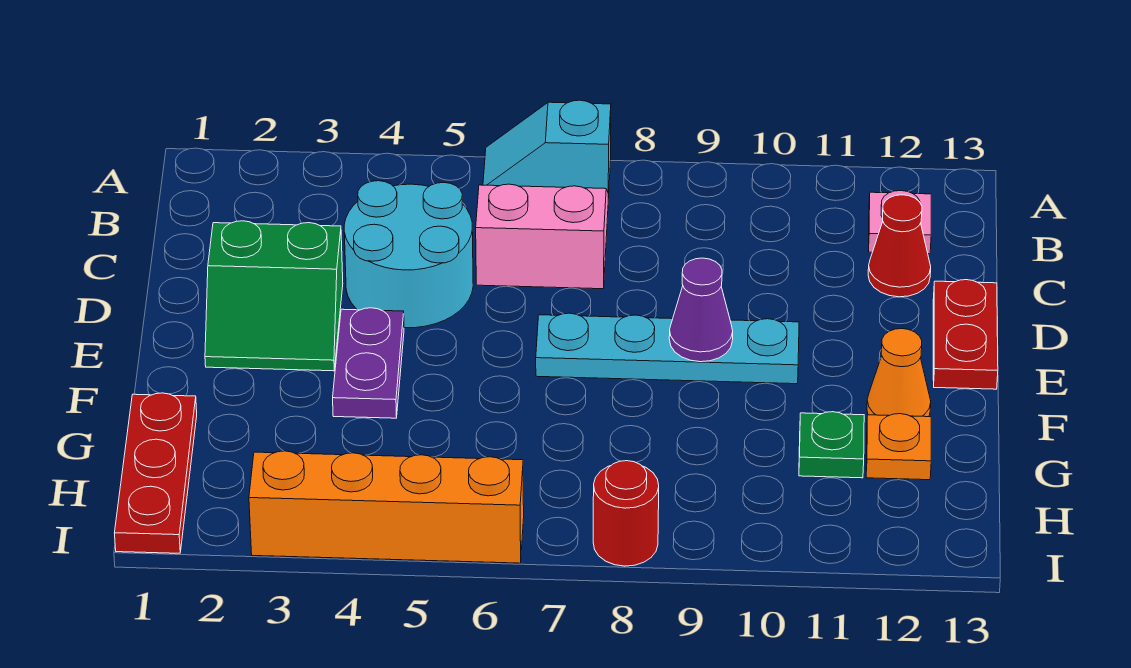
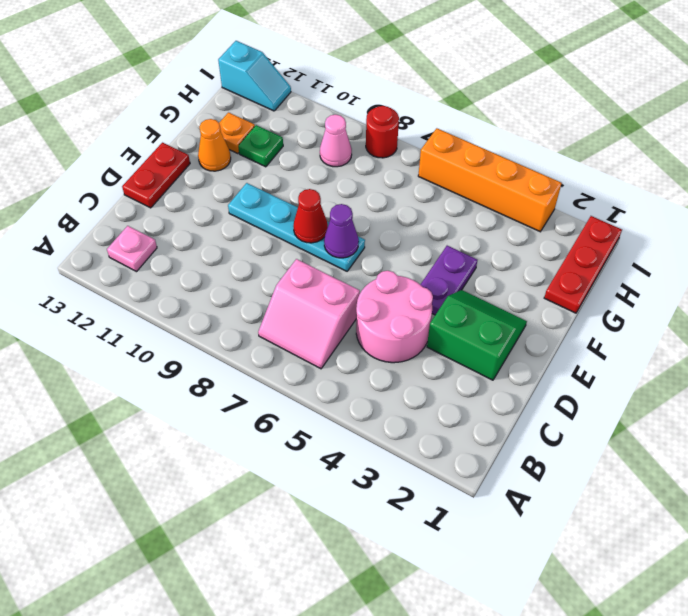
cyan slope A6:A7 level 1 top 7 -> cyan slope I12:I13 level 1 top 13
cyan round brick C4:D5 level 1 -> pink round brick C4:D5 level 1
red cone C12 level 1 -> red cone E8 level 2
purple cone E9 level 2 -> purple cone E7 level 2
none -> pink cone H9 level 1

